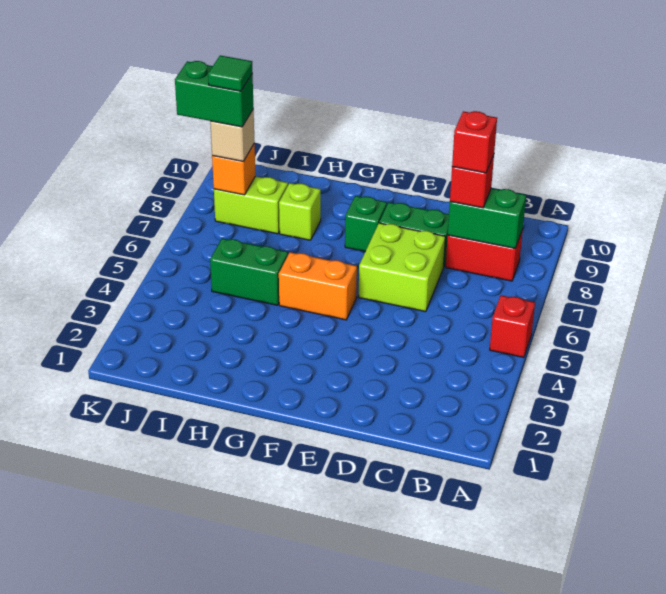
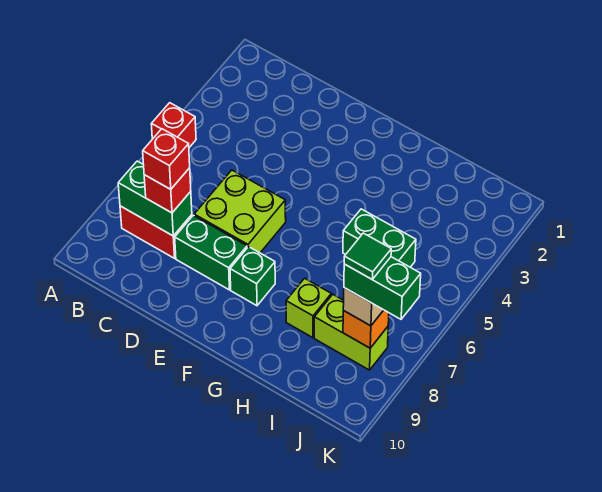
orange brick F5:G5 level 1 -> none

